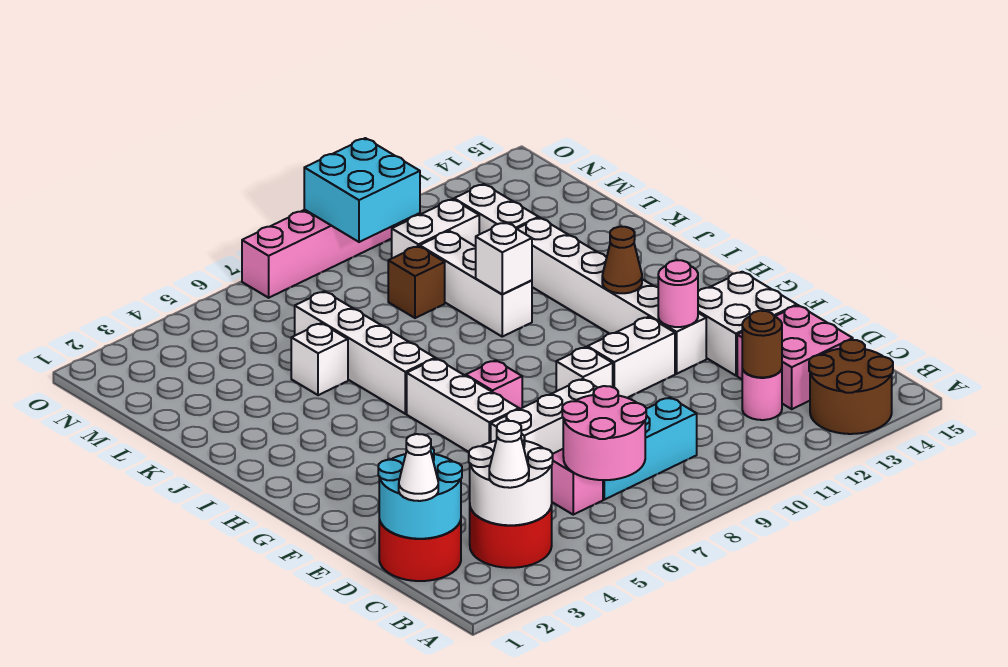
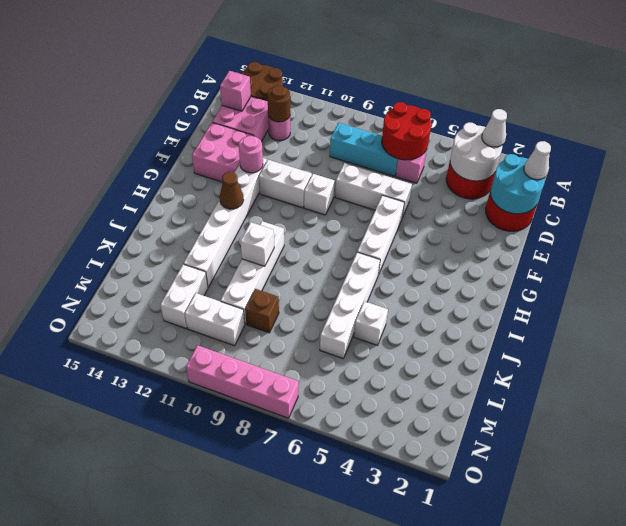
pink round brick B6:C7 level 2 -> red round brick B6:C7 level 2
white brick E13:F14 level 1 -> pink brick E13:F14 level 1
pink brick G7 level 1 -> pink brick C14 level 2
white brick J10:L10 level 1 -> white brick I10:L10 level 1
cyan brick N9:O10 level 2 -> none

